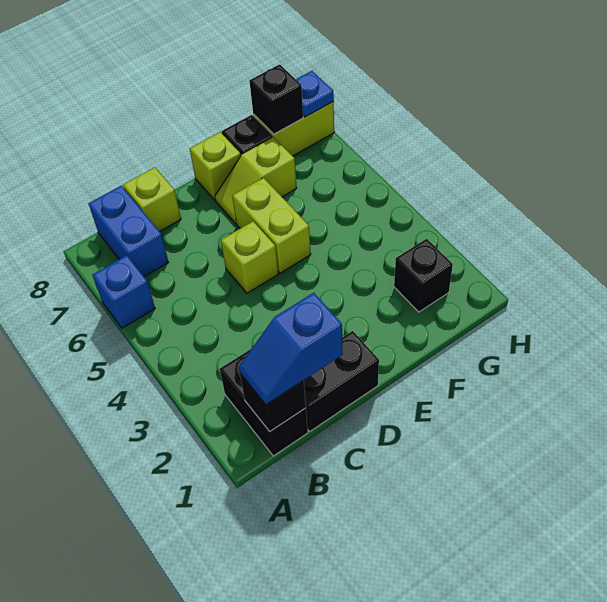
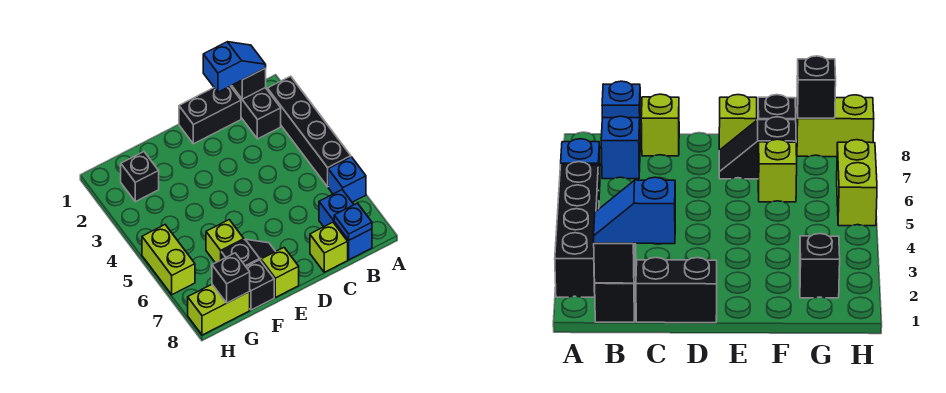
none -> black brick A2:A5 level 1
lime brick D5 level 1 -> lime brick F6 level 1
lime brick E5:E6 level 1 -> lime brick H5:H6 level 1
lime slope E7:F7 level 1 top F -> black slope E7:F7 level 1 top F
blue plate H8 level 2 -> blue plate B8 level 2

